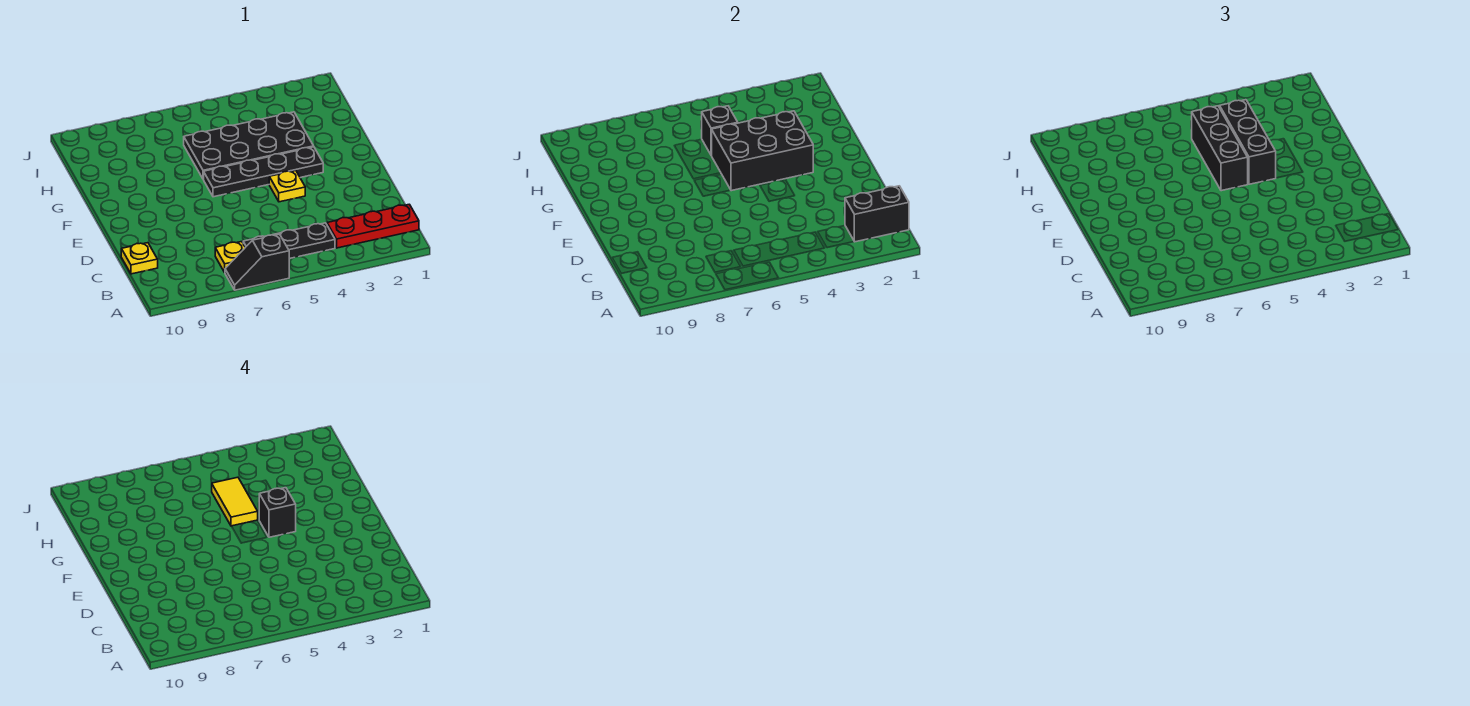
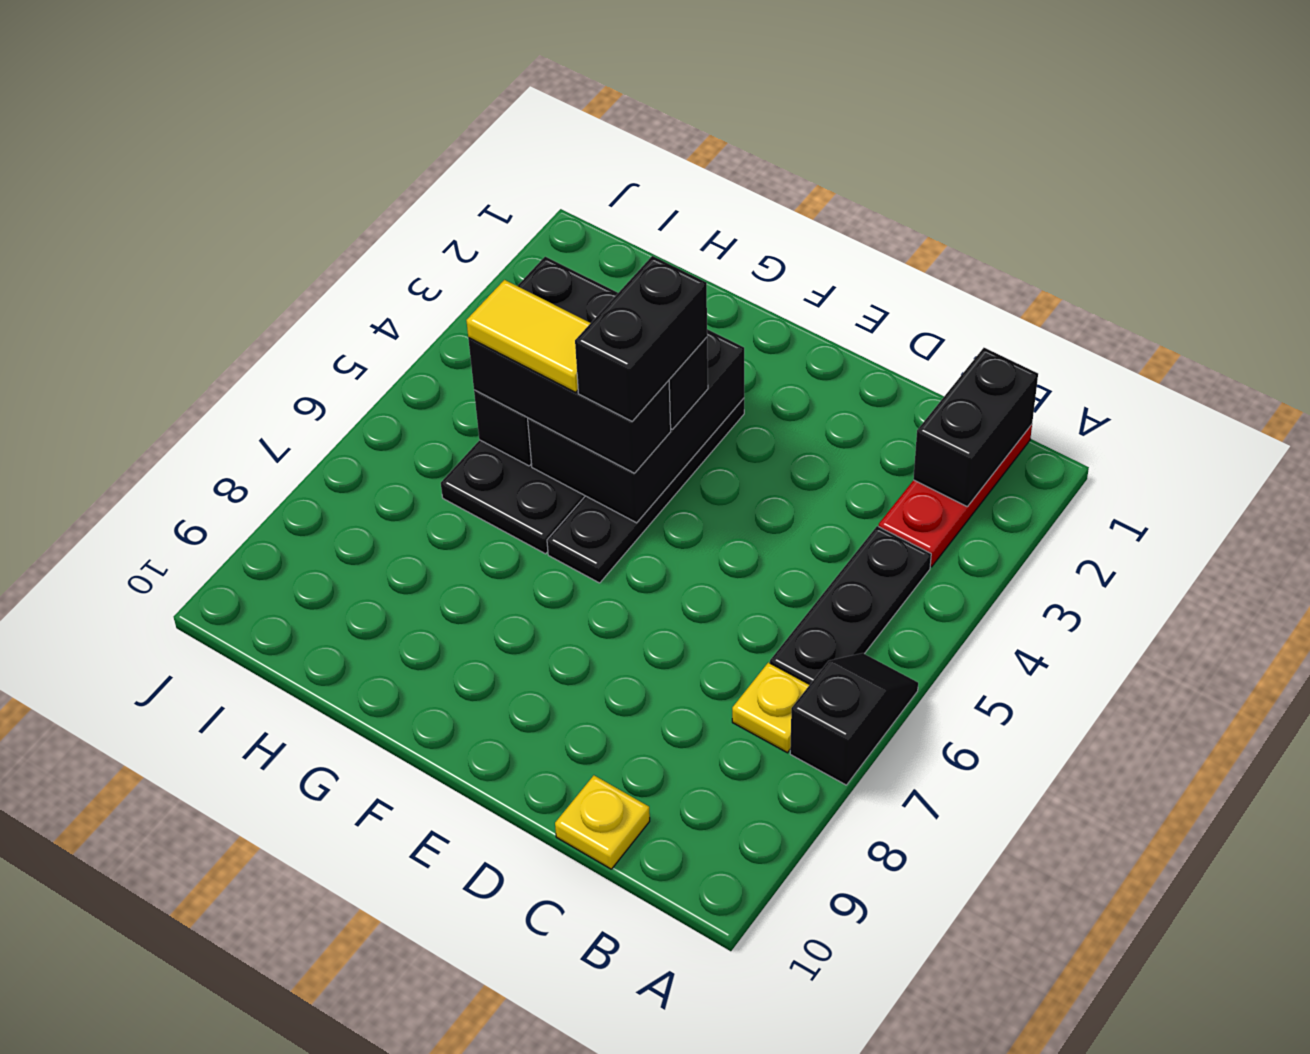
black slope A6:A7 level 1 top 6 -> black slope A6:A7 level 1 top 7
yellow plate E4 level 1 -> none
black brick F4 level 4 -> black brick F4:F5 level 4

